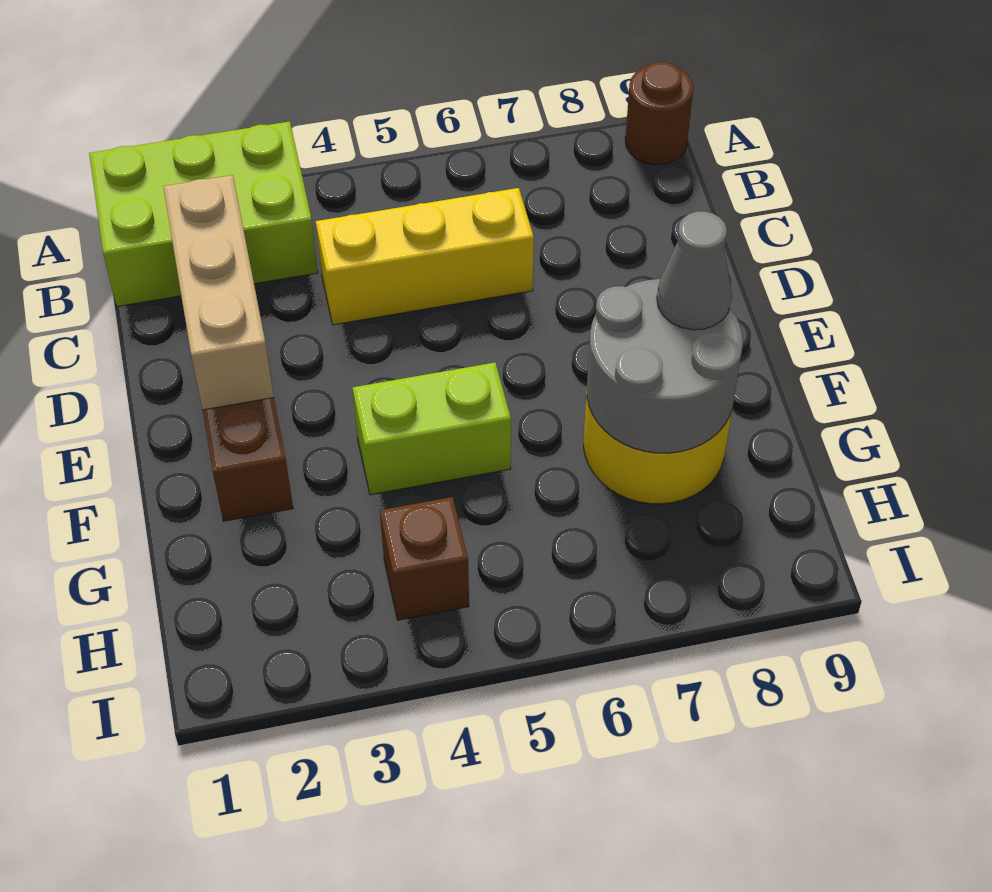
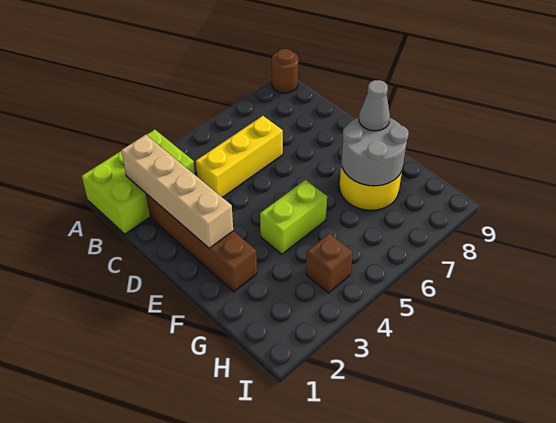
tan brick C2:E2 level 2 -> tan brick B2:E2 level 2

